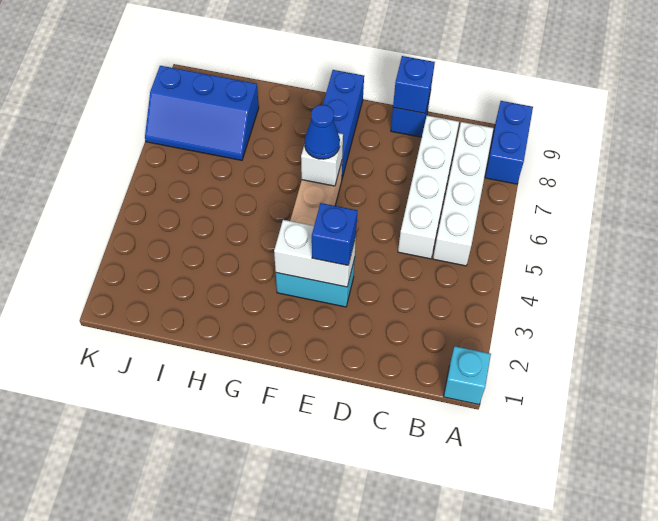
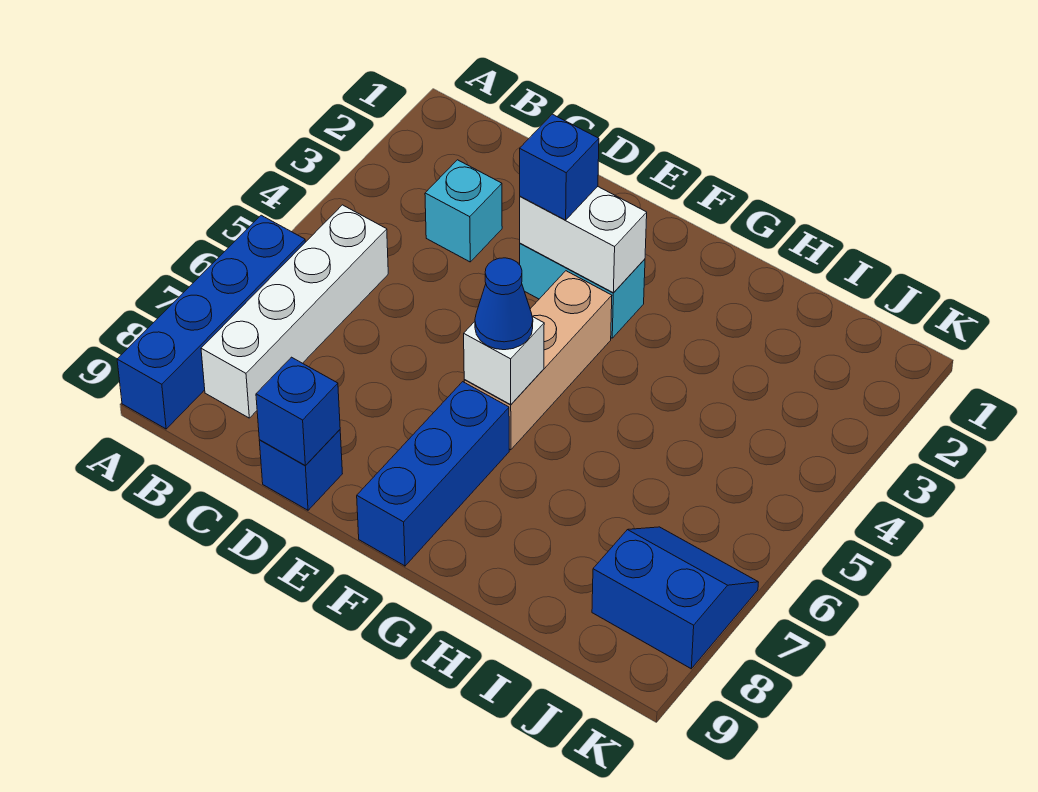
cyan brick A1 level 1 -> cyan brick C3 level 1
blue brick A8:A9 level 1 -> blue brick A6:A9 level 1
white brick C5:C8 level 1 -> none
blue slope I7:K8 level 1 top 8 -> blue slope J7:K8 level 1 top 8

